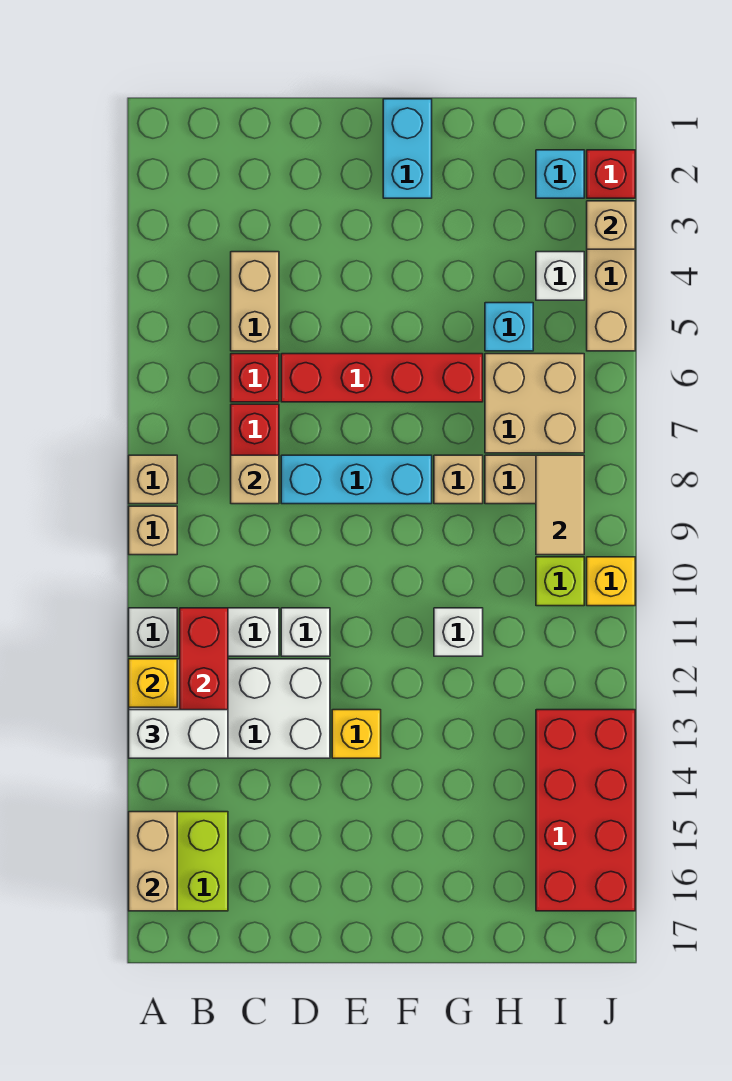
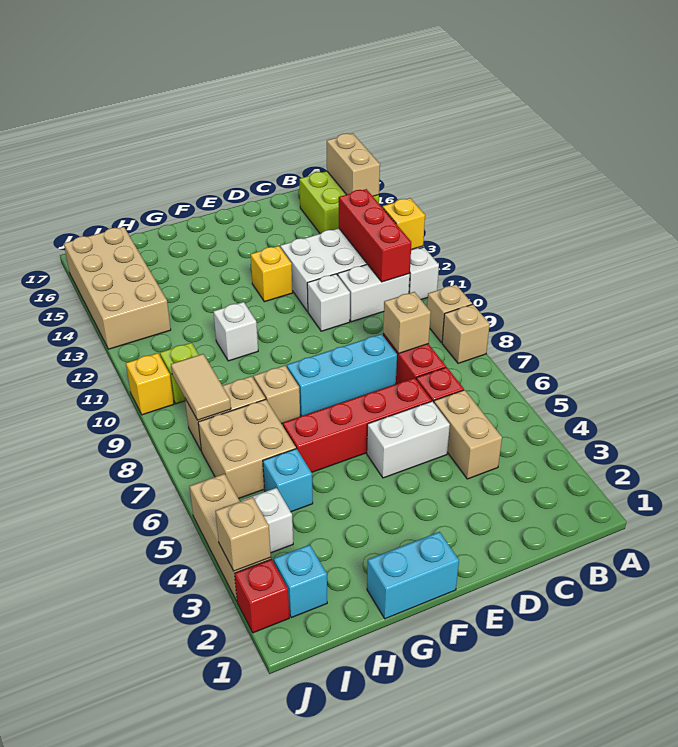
white brick A13:B13 level 3 -> white brick D5:E5 level 1
cyan brick F1:F2 level 1 -> cyan brick F1:G1 level 1
red brick I13:J16 level 1 -> tan brick I13:J16 level 1

